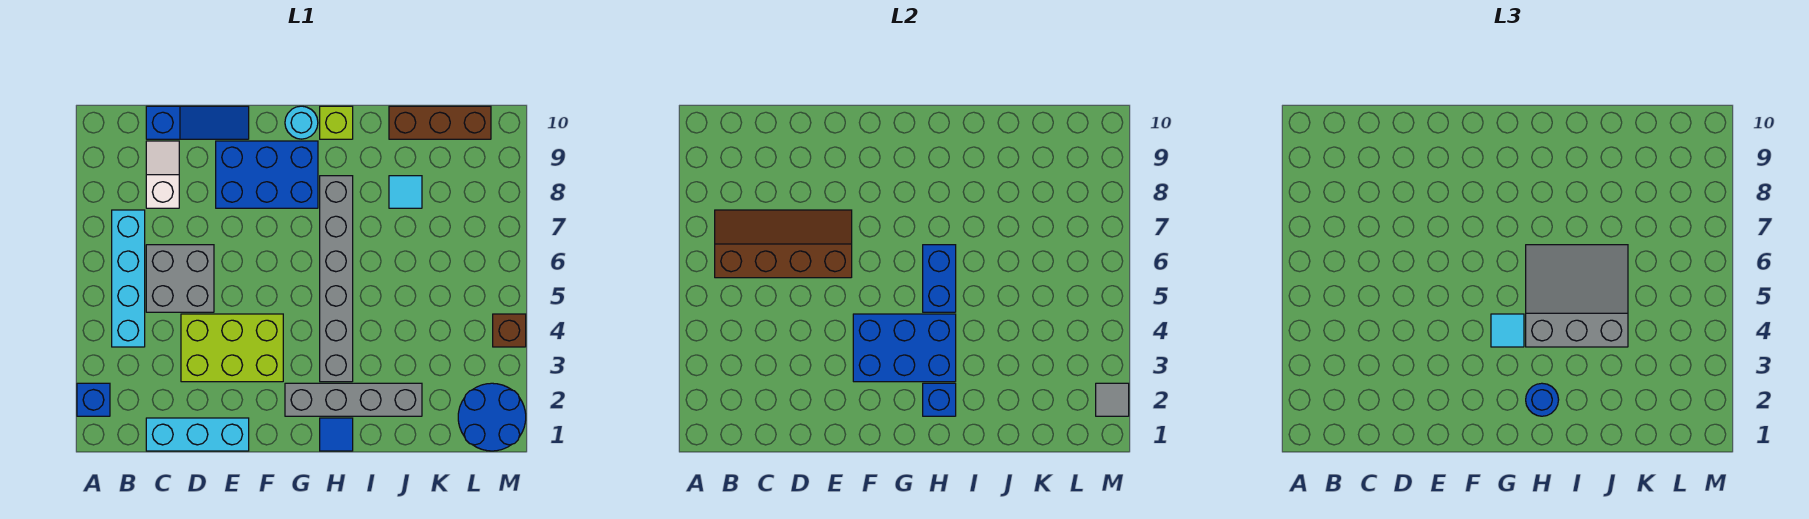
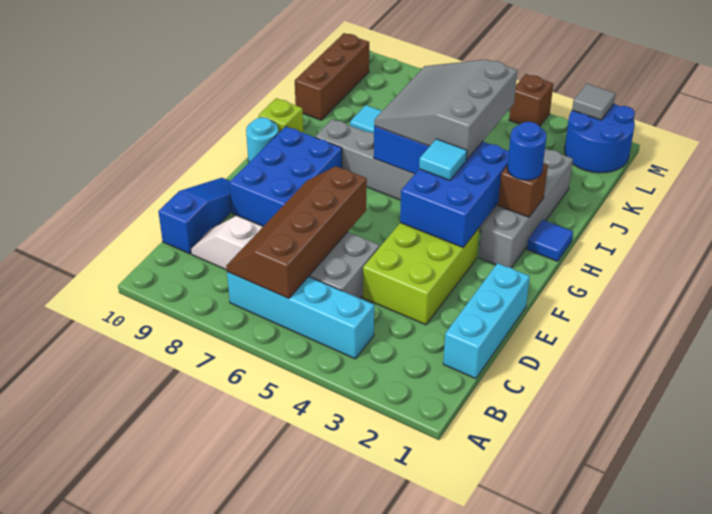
blue brick A2 level 1 -> none
blue brick H2 level 2 -> brown brick H2 level 2

